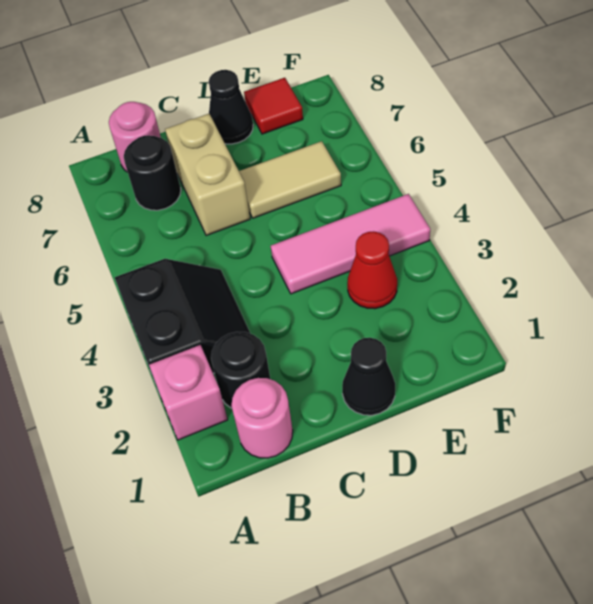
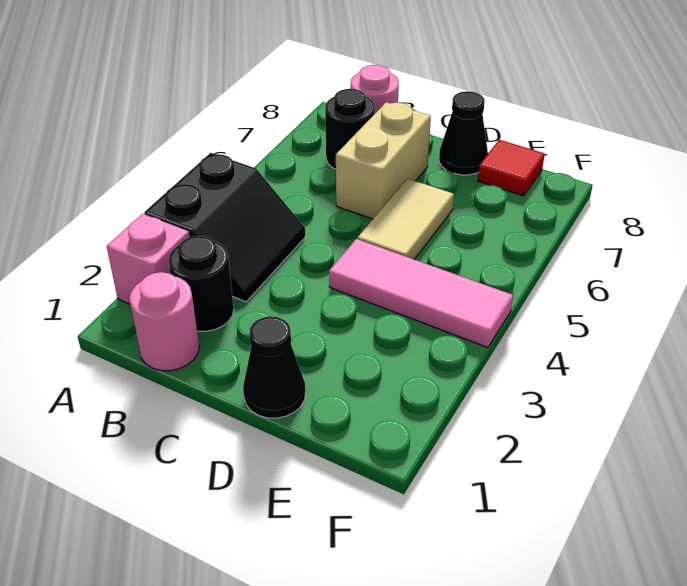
tan tile D6:E6 level 1 -> tan tile D5:D6 level 1
red cone E3 level 1 -> none

